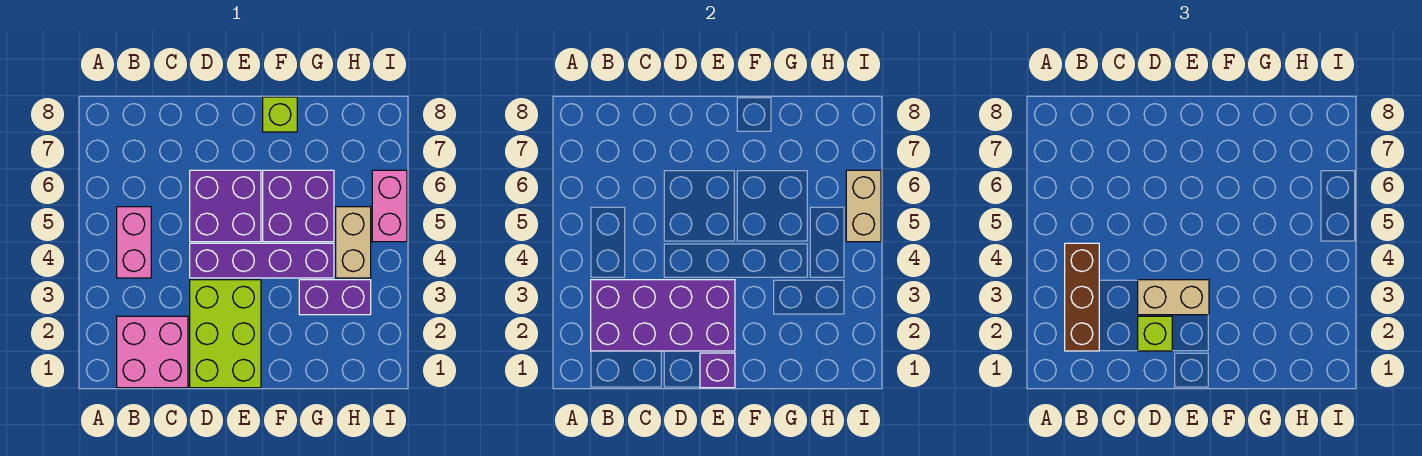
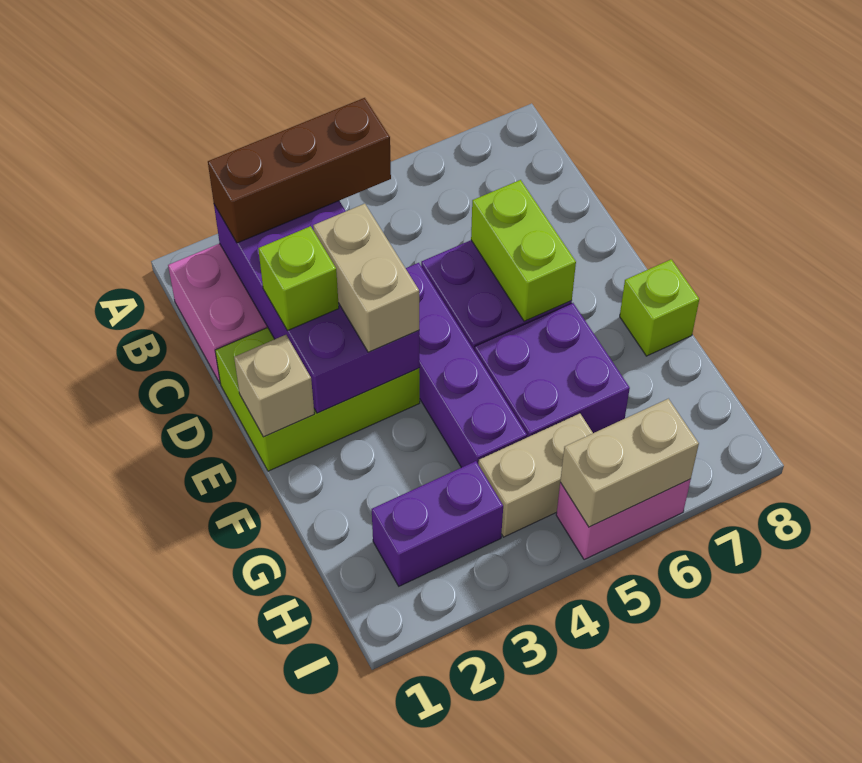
pink brick B4:B5 level 1 -> none
none -> lime brick D6:E6 level 2
purple brick E1 level 2 -> tan brick E1 level 2
purple brick G3:H3 level 1 -> purple brick H2:H3 level 1

